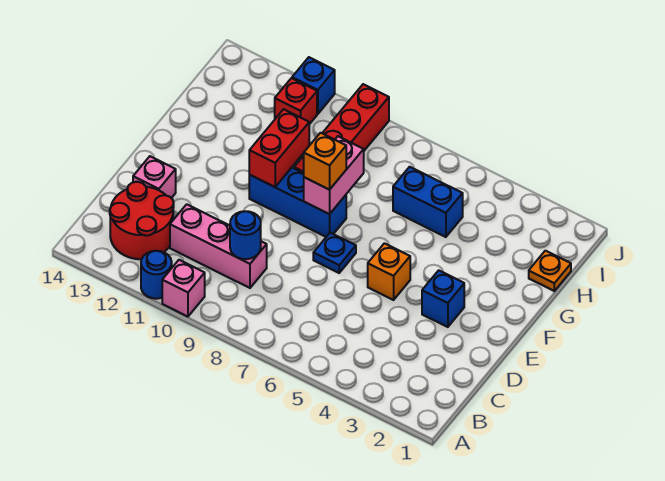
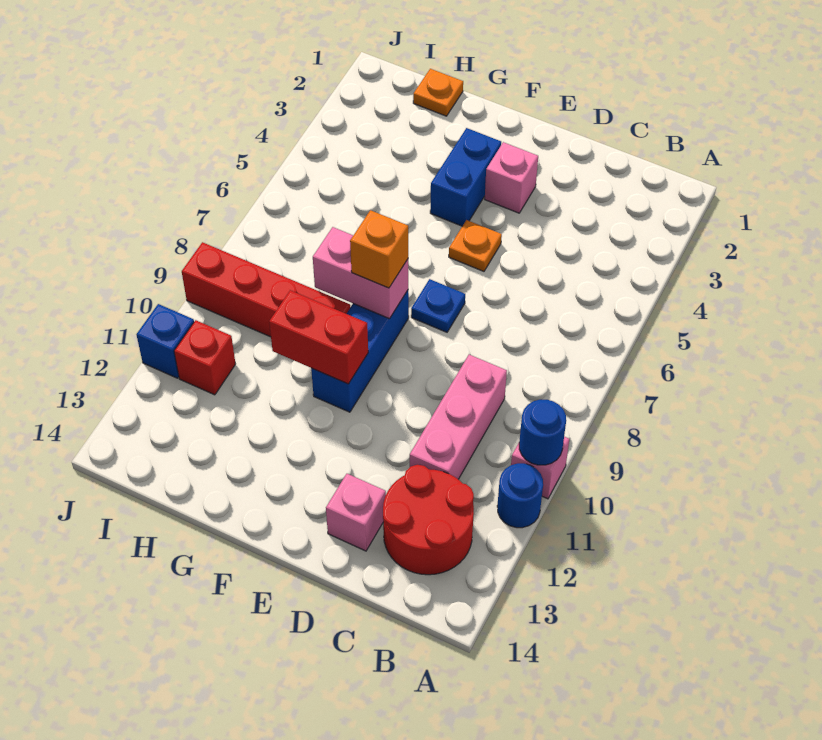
blue round brick C9 level 2 -> blue round brick A10 level 2
blue brick E3 level 1 -> pink brick E3 level 1
orange brick E5 level 1 -> orange plate E5 level 1
blue brick H5:H6 level 1 -> blue brick F3:F4 level 1

